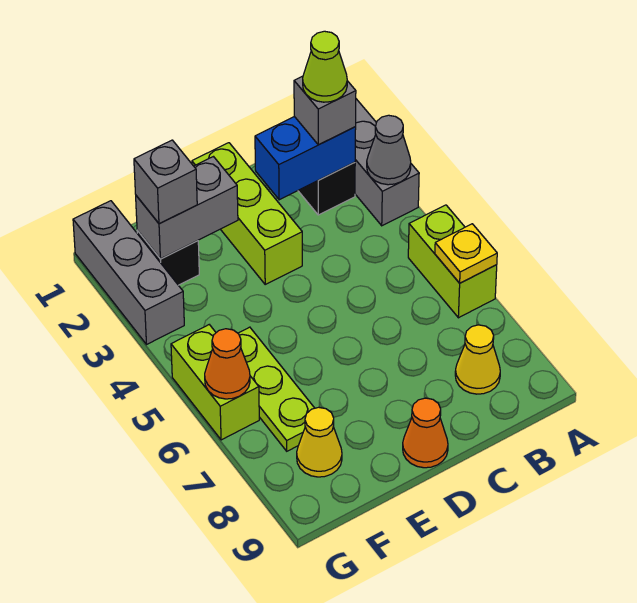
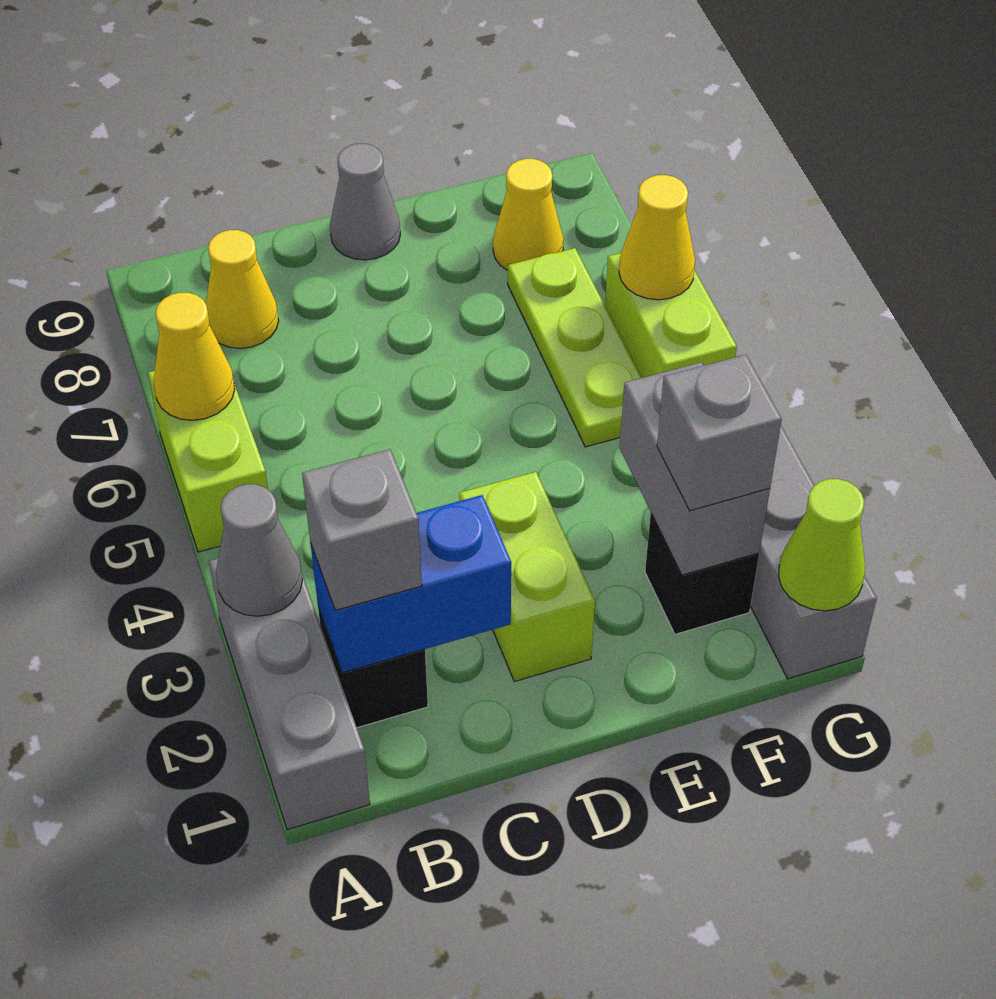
yellow plate A6 level 2 -> yellow cone A6 level 2
lime cone B2 level 4 -> lime cone G1 level 2
lime brick D1:D3 level 1 -> lime brick D2:D3 level 1
orange cone D9 level 1 -> grey cone D9 level 1
grey brick E2:F2 level 2 -> grey brick F2:F3 level 2
orange cone G6 level 2 -> yellow cone G6 level 2

